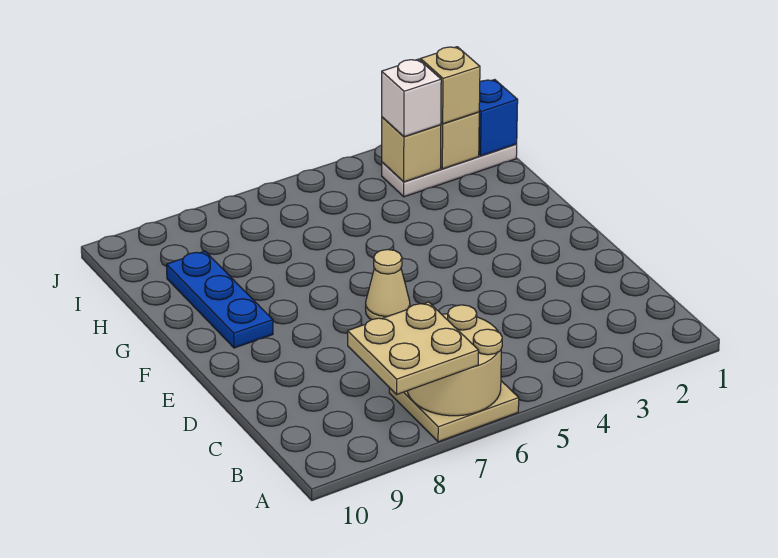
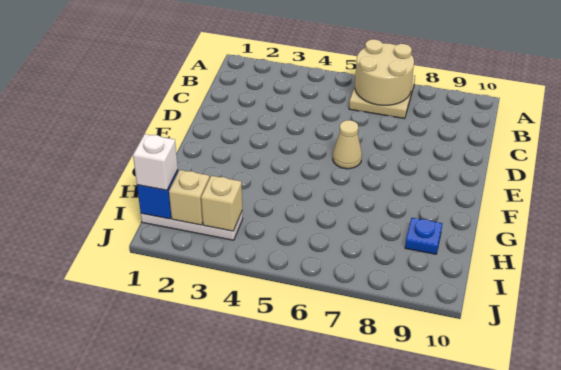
tan plate A7:B8 level 3 -> none
blue plate F9:H9 level 1 -> blue plate H9 level 1
tan brick I2 level 3 -> none
white brick I3 level 3 -> white brick I1 level 3

